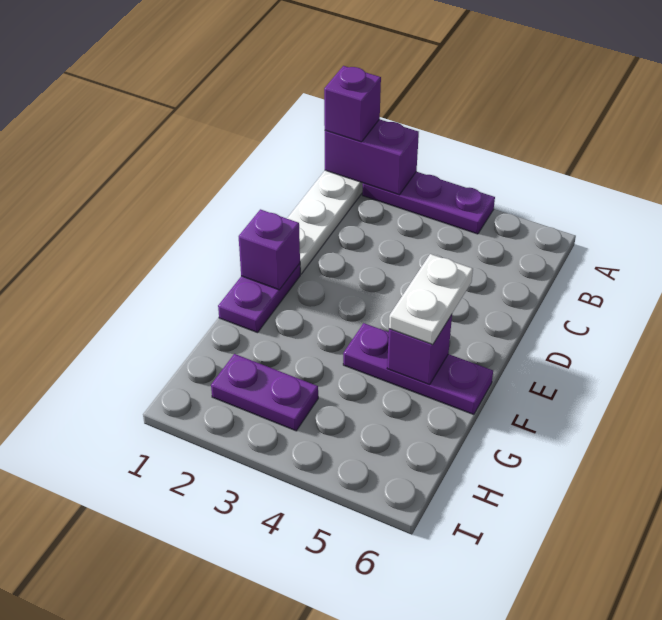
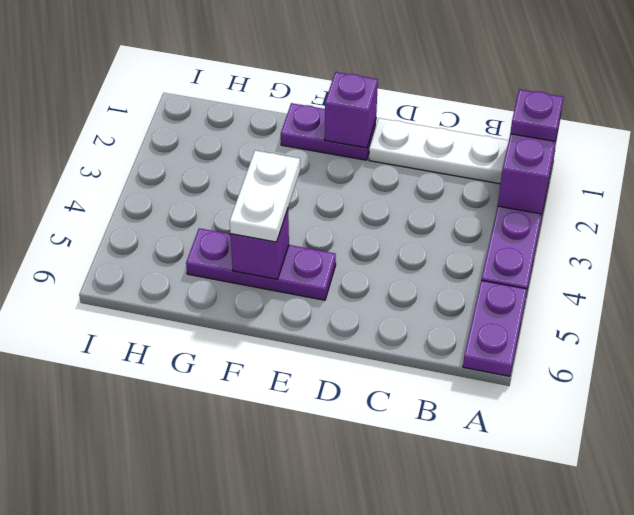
purple brick A1 level 3 -> purple plate A1 level 3
white plate E5:F5 level 3 -> white plate F4:F5 level 3
purple plate F4:F6 level 1 -> purple plate E5:G5 level 1
purple plate H2:H3 level 1 -> purple plate A5:A6 level 1

